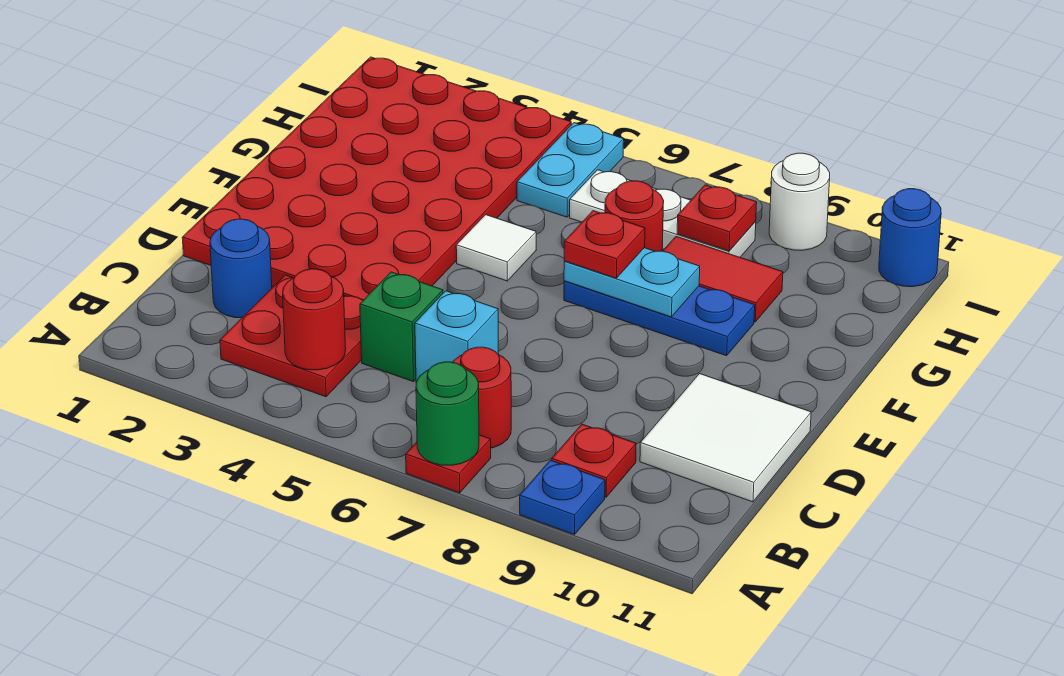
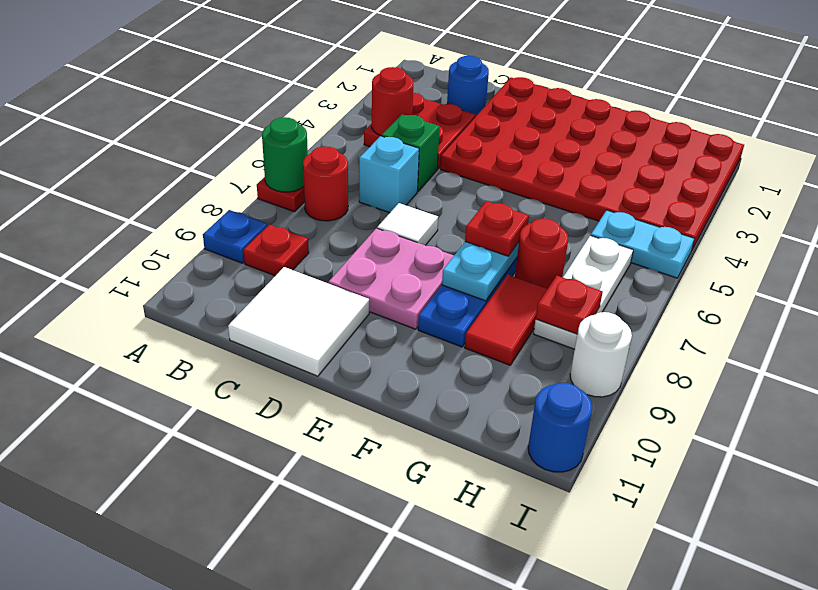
none -> pink plate D8:E9 level 1
white tile F5 level 1 -> white tile D7 level 1

